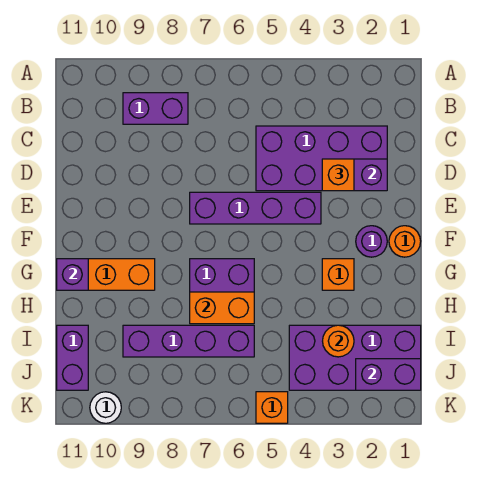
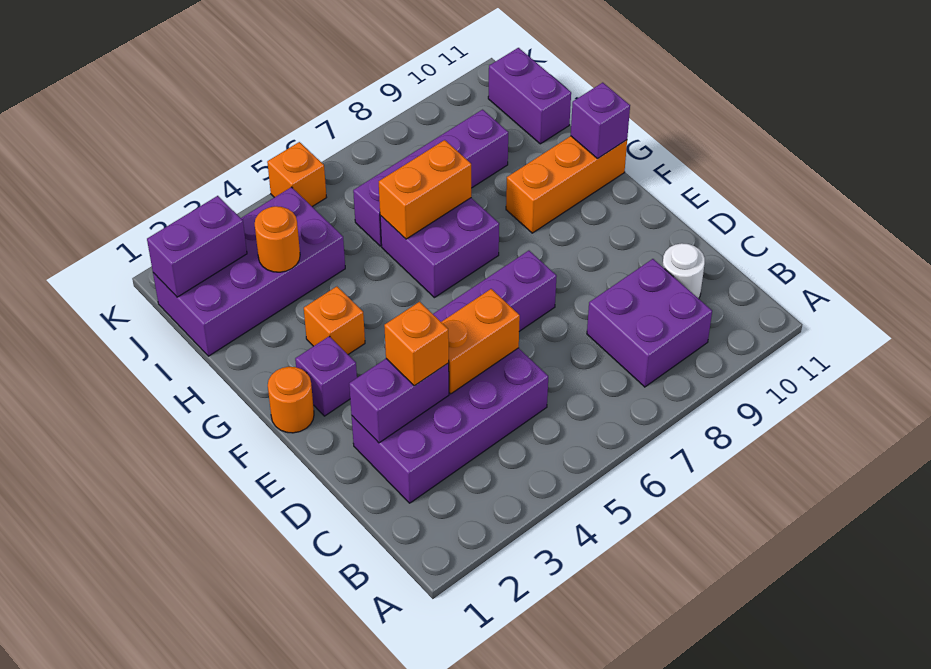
purple brick B8:B9 level 1 -> purple brick B8:C9 level 1
none -> orange brick D4:D5 level 2
purple round brick F2 level 1 -> purple brick F2 level 1
white round brick K10 level 1 -> white round brick C10 level 1

